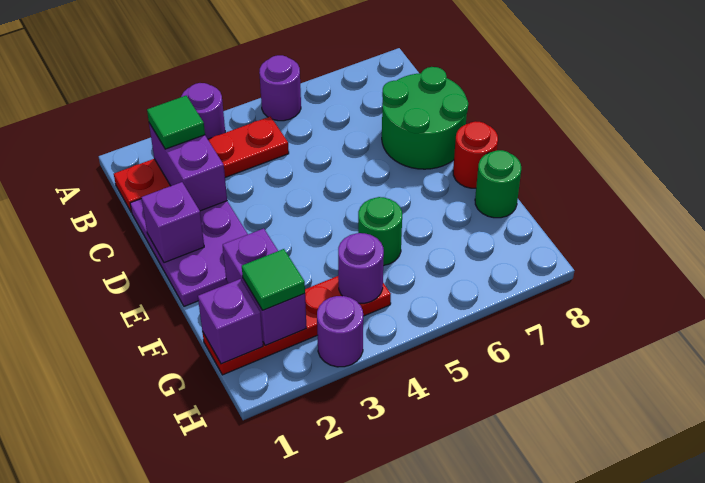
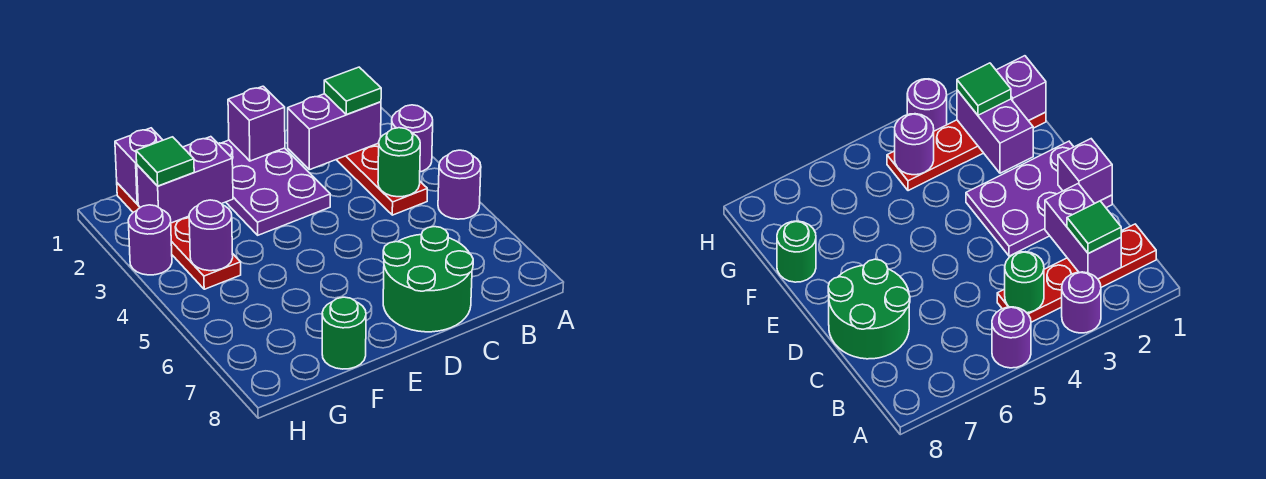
purple plate C1:E2 level 1 -> purple plate D1:E3 level 1
red round brick E8 level 1 -> none
green round brick F5 level 1 -> green round brick B4 level 2

